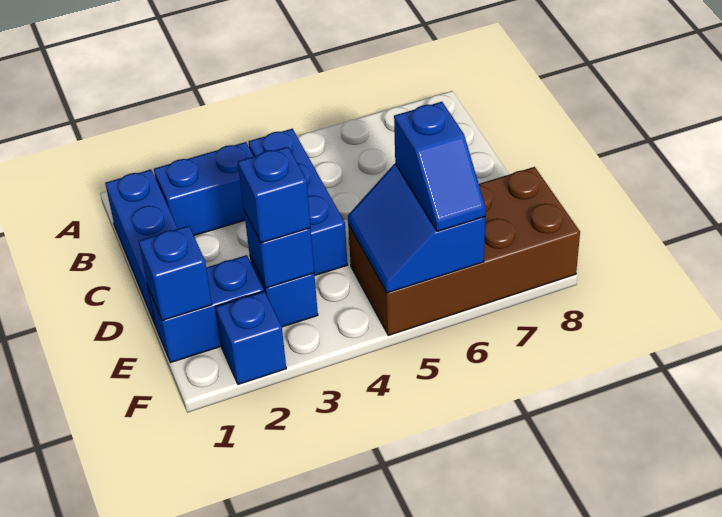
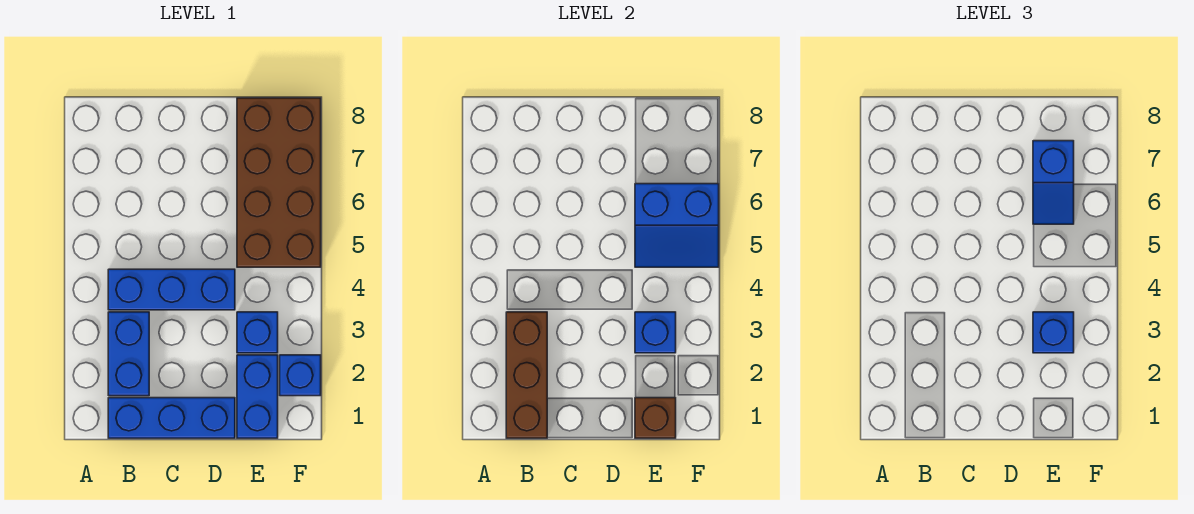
none -> brown brick B1:B3 level 2
blue brick E1 level 2 -> brown brick E1 level 2
blue slope E6:F6 level 3 top E -> blue slope E6:E7 level 3 top 7

